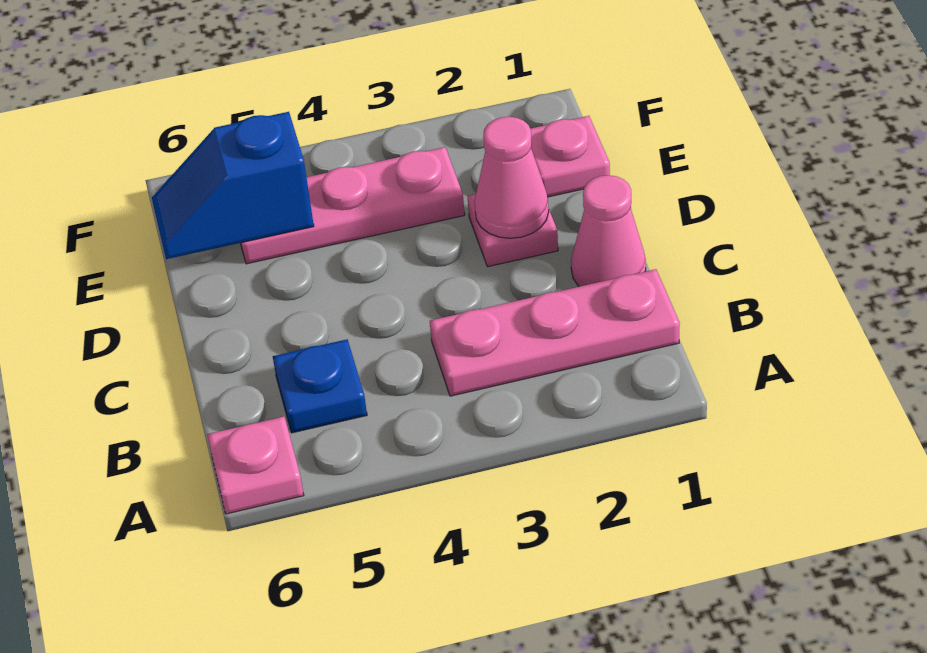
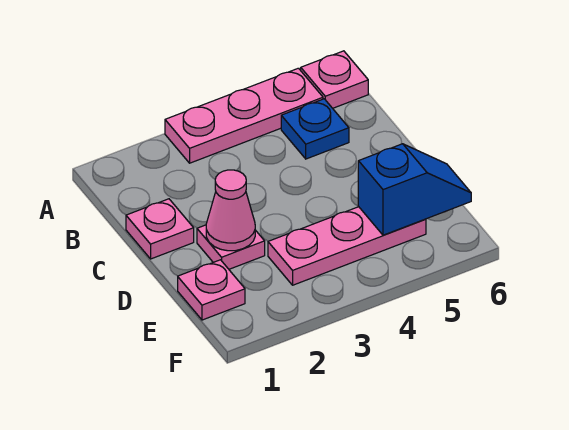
pink plate B1:B3 level 1 -> pink plate A3:A5 level 1
pink cone C1 level 1 -> pink plate C1 level 1

